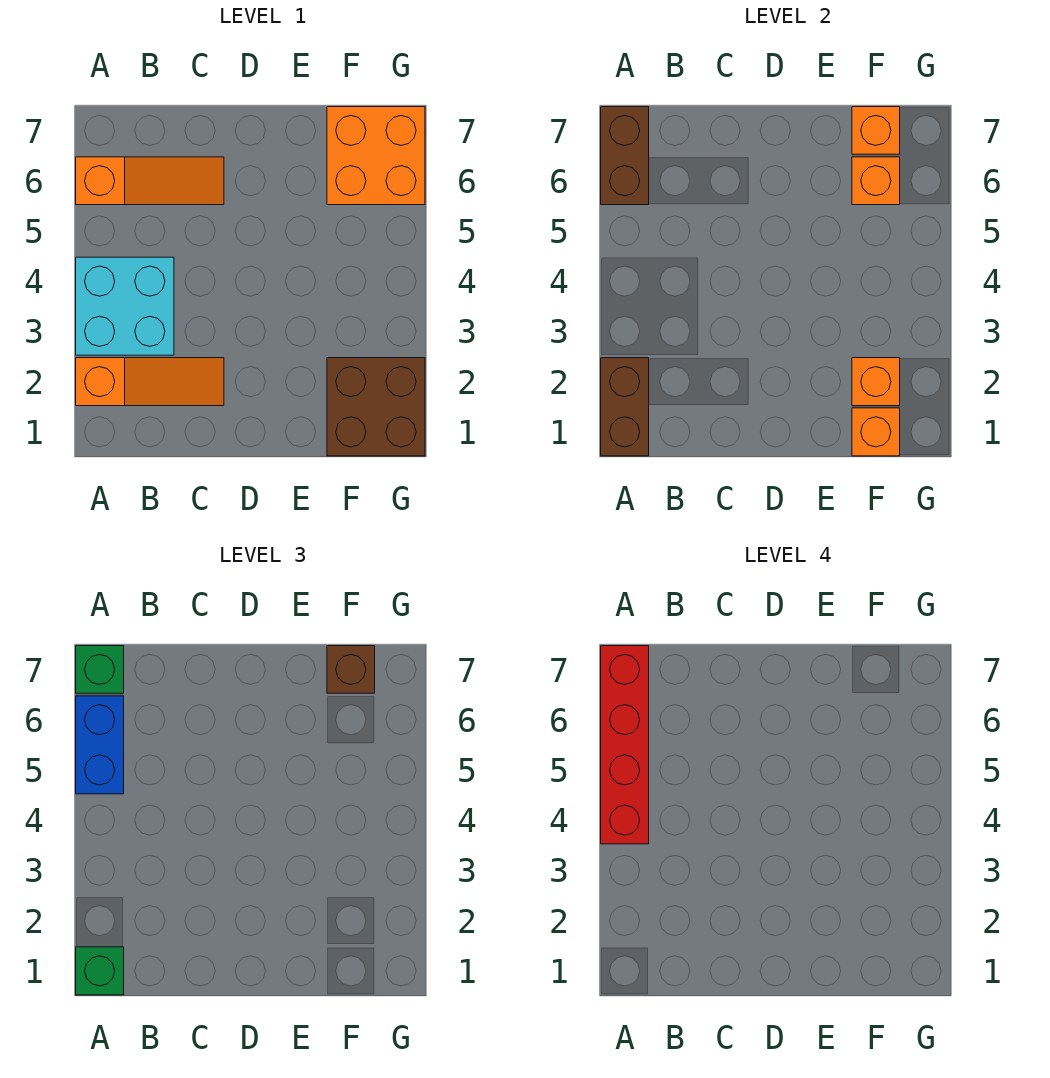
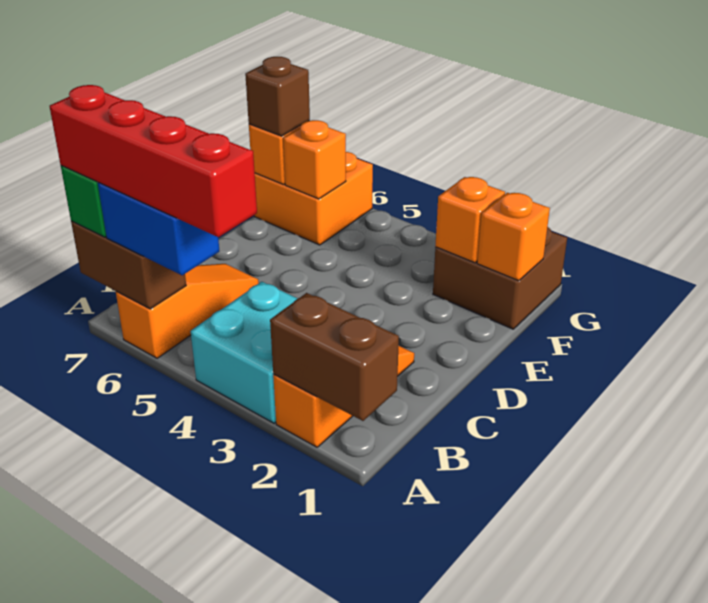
green brick A1 level 3 -> none

